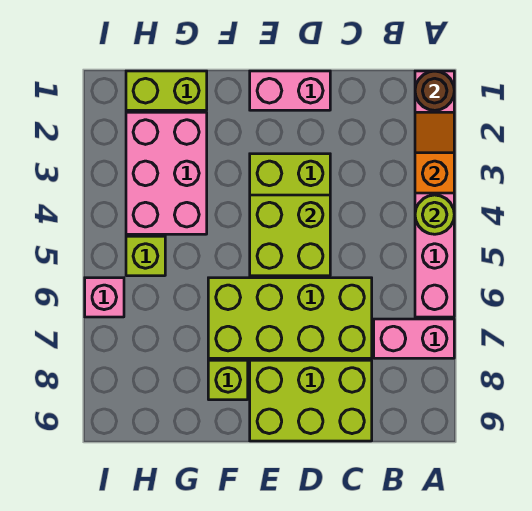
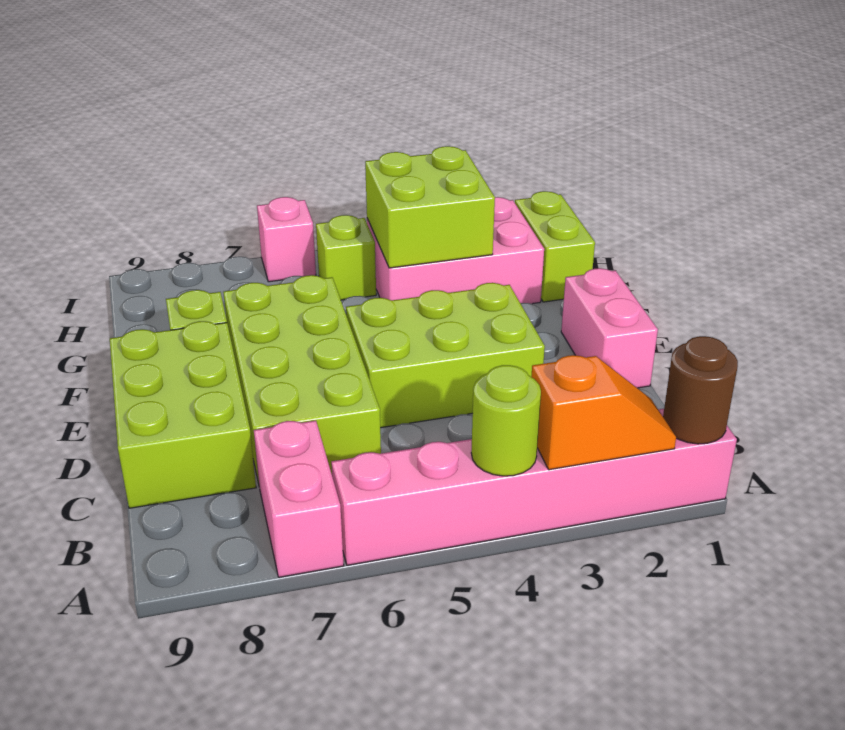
lime brick D4:E5 level 2 -> lime brick G3:H4 level 2

